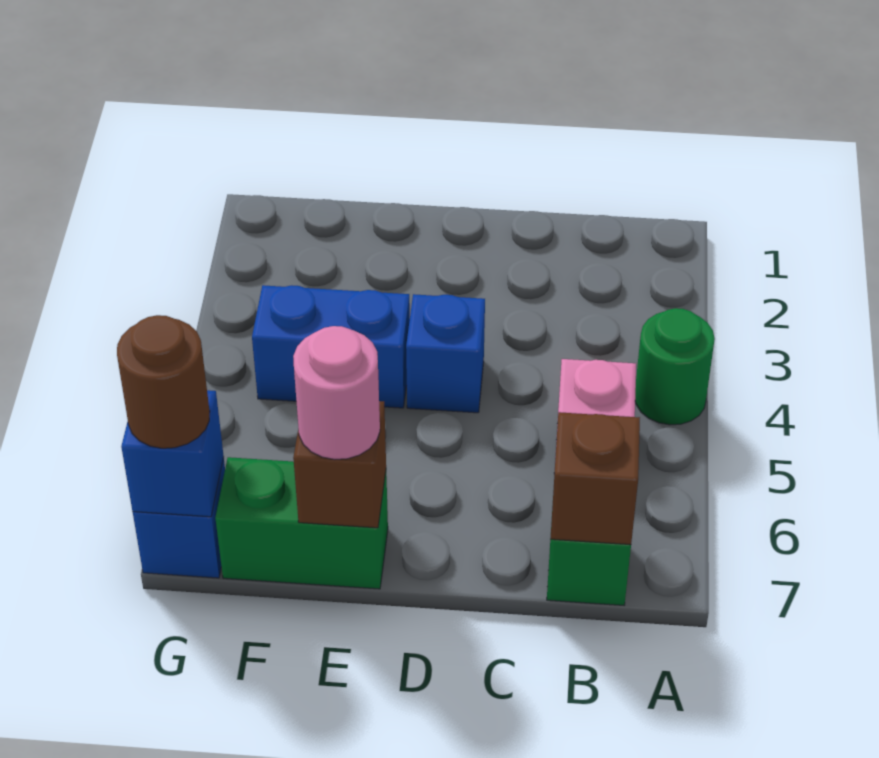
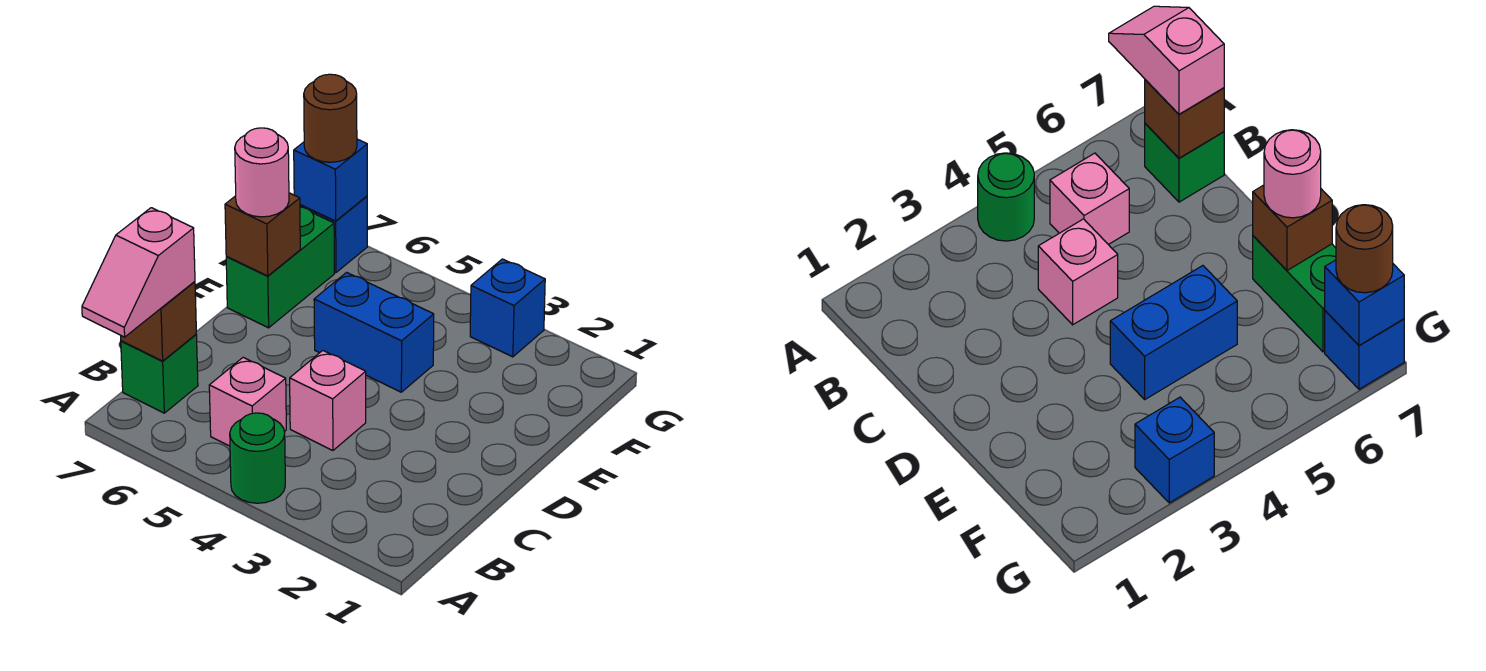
none -> pink slope A7:B7 level 3 top B
none -> pink brick C4 level 1
blue brick D4 level 1 -> blue brick G3 level 1
blue brick E4:F4 level 1 -> blue brick E4:E5 level 1

